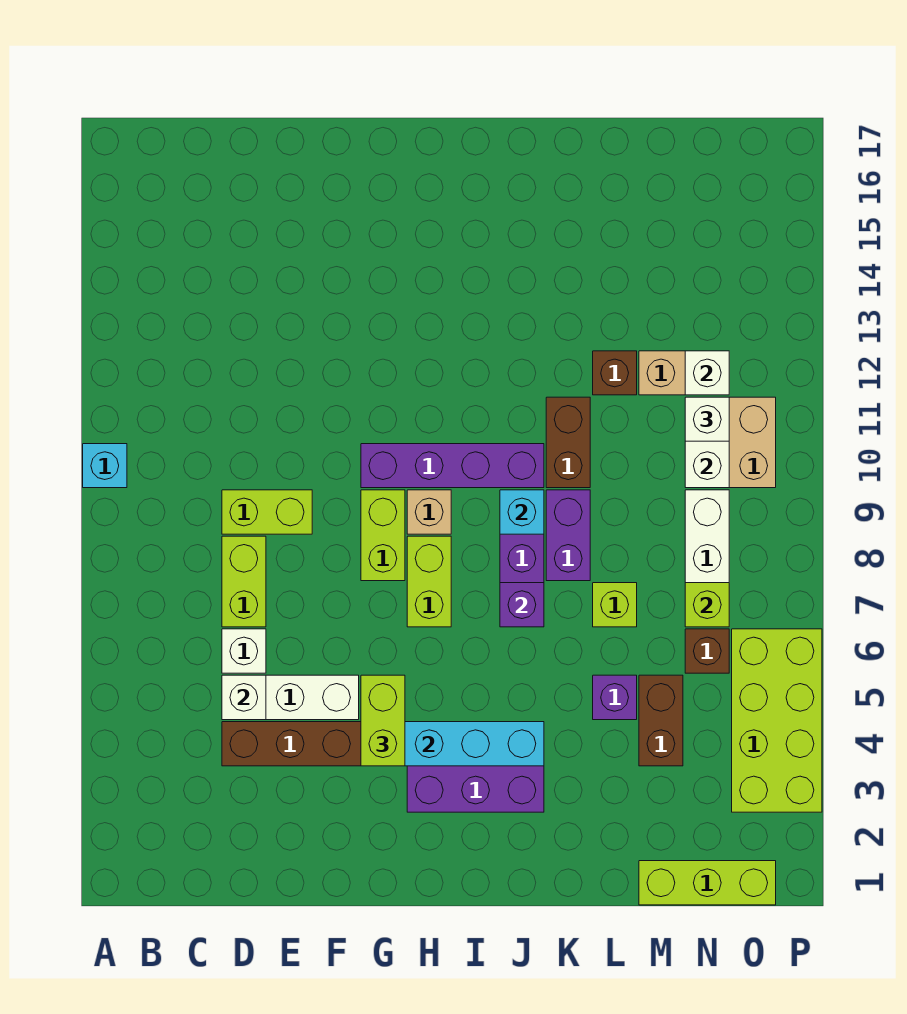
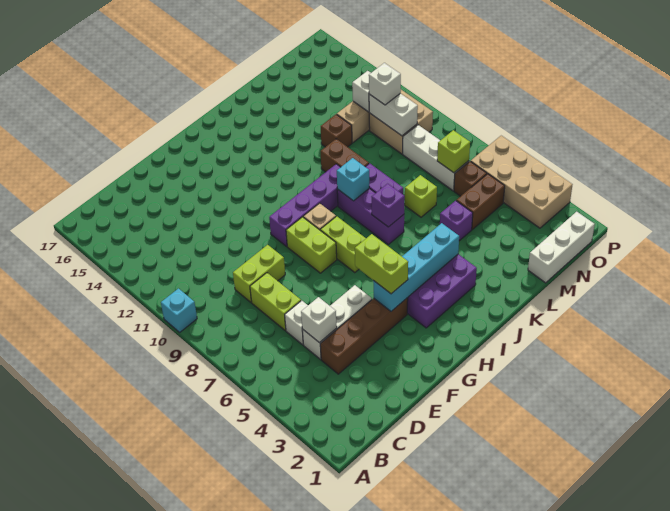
lime brick M1:O1 level 1 -> white brick M1:O1 level 1
brown brick M4:M5 level 1 -> brown brick M5:N5 level 1
lime brick O3:P6 level 1 -> tan brick O3:P6 level 1

